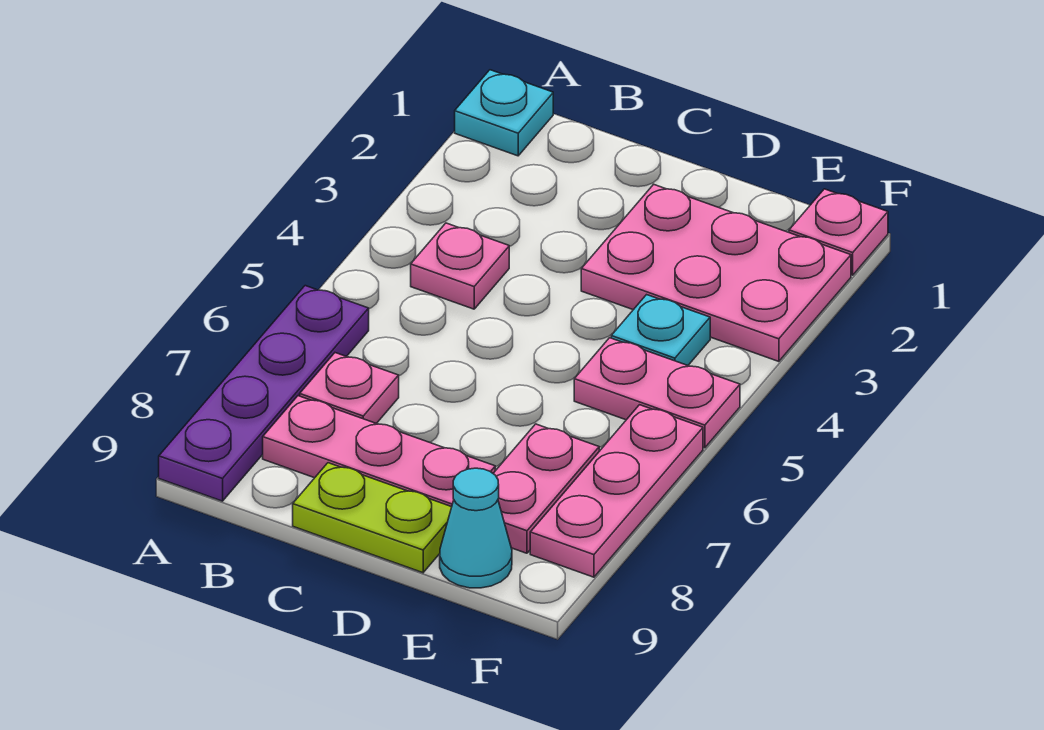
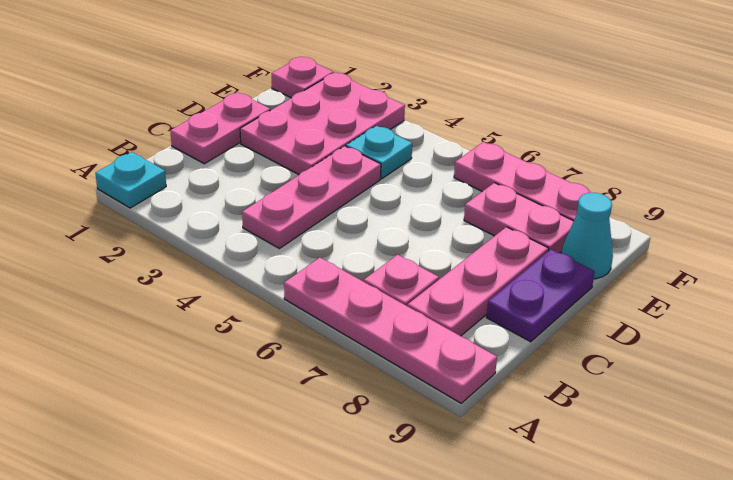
purple plate A6:A9 level 1 -> pink plate A6:A9 level 1
pink plate B4 level 1 -> pink plate B4:D4 level 1
lime plate C9:D9 level 1 -> purple plate C9:D9 level 1
pink plate E5:F5 level 1 -> pink plate C1:D1 level 1

